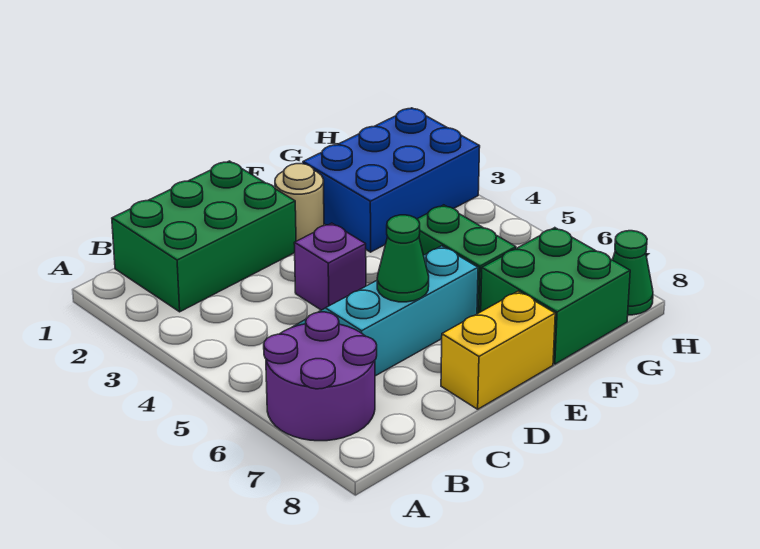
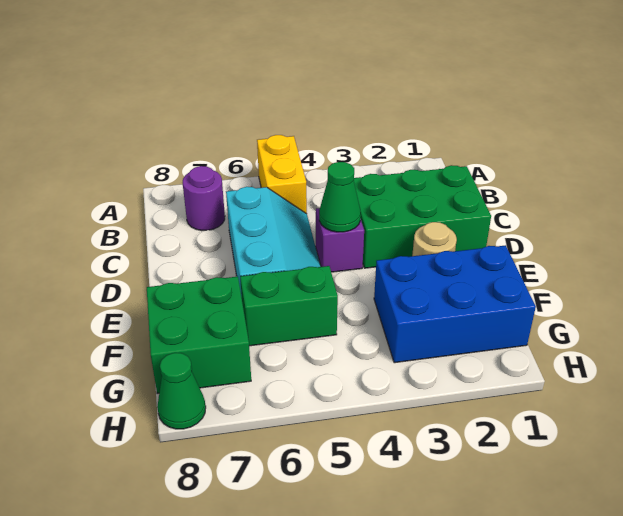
purple round brick A6:B7 level 1 -> purple round brick B7 level 1
green brick B1:D2 level 1 -> green brick C1:D3 level 1
green cone D6 level 2 -> green cone D4 level 2
yellow brick D8:E8 level 1 -> yellow brick A5:B5 level 1
blue brick F2:H3 level 1 -> blue brick F1:G3 level 1

